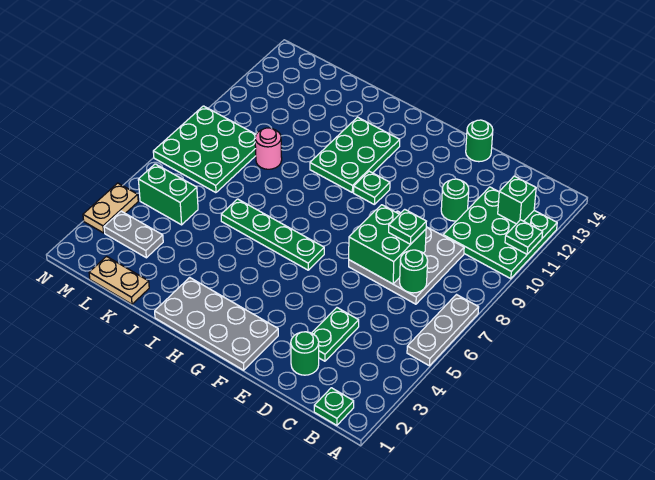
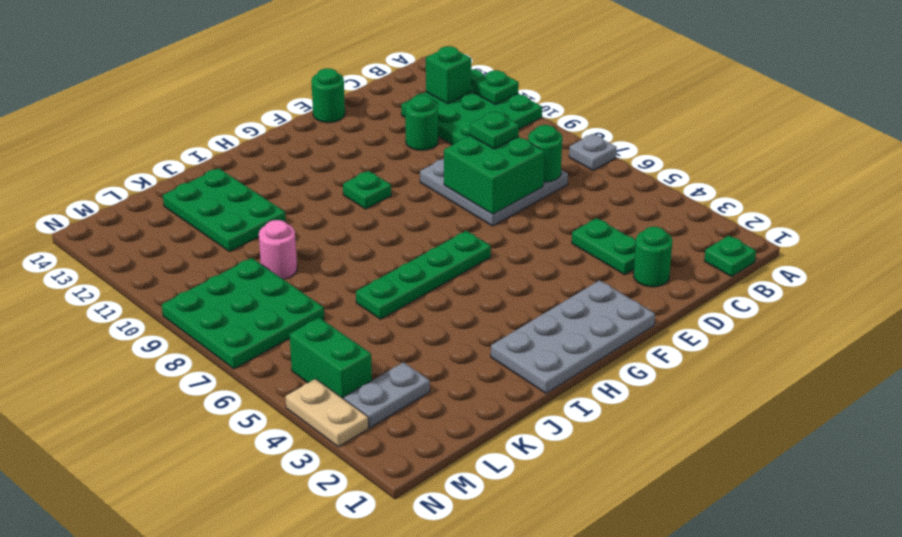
grey plate A5:A7 level 1 -> grey plate A7 level 1
green plate H10:I12 level 1 -> green plate J11:K13 level 1
tan plate K1:L1 level 1 -> none
green brick L5:M5 level 1 -> green brick M4:M5 level 1

